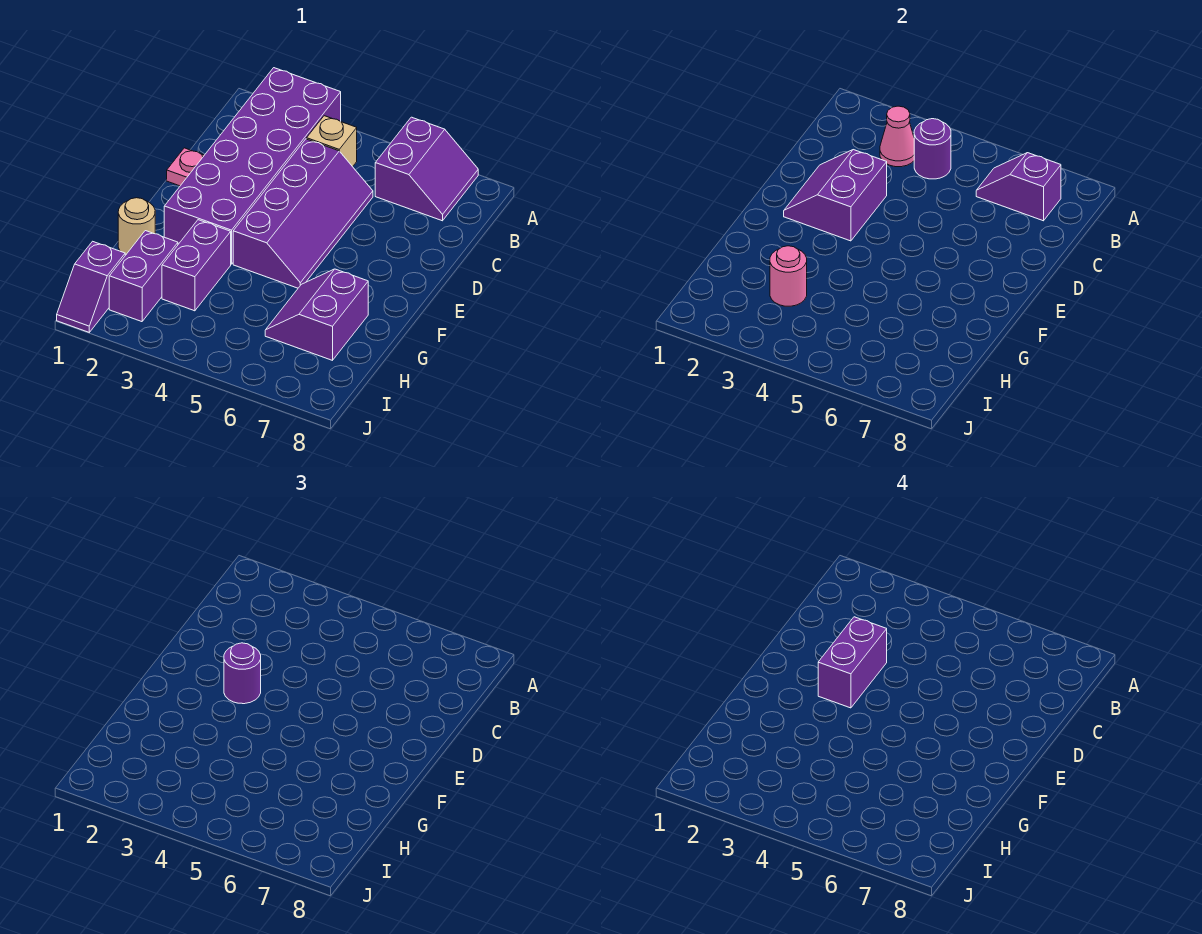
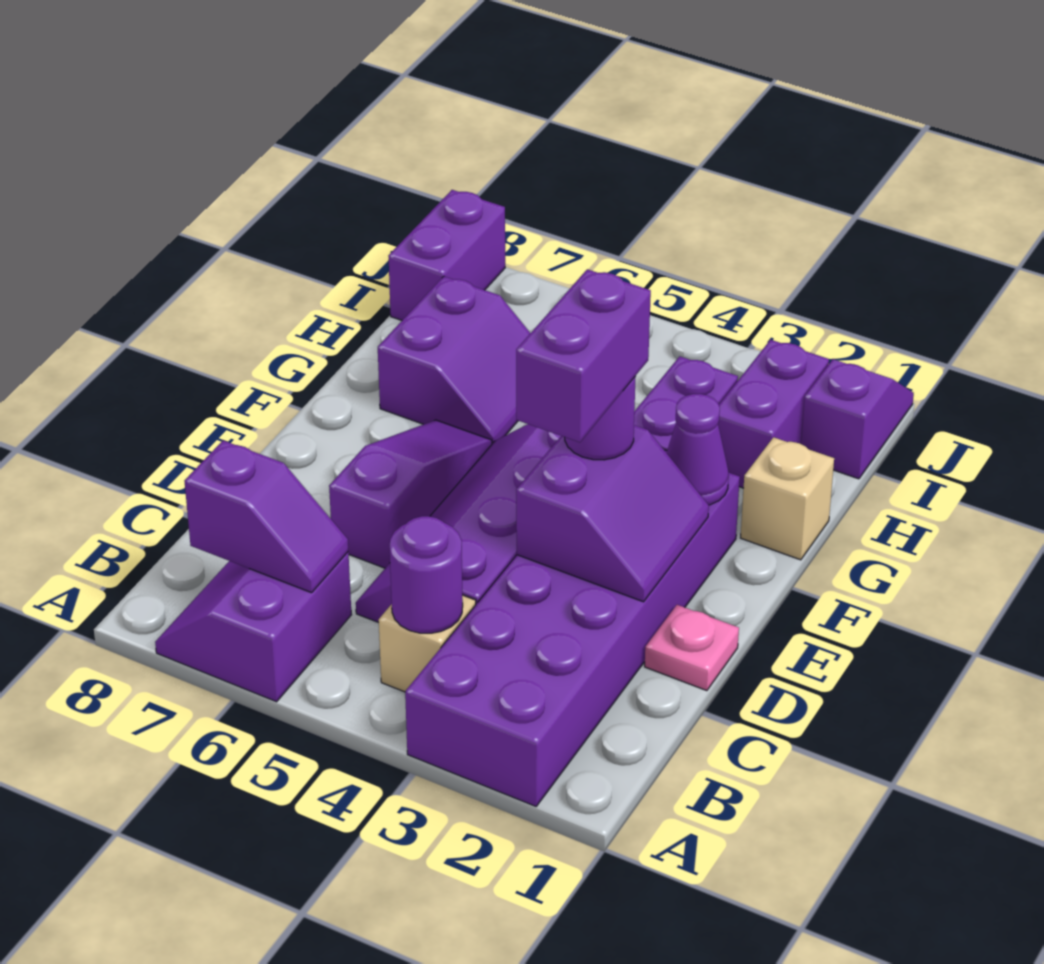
pink cone B3 level 2 -> none
none -> purple slope D6:F6 level 1 top D
none -> purple cone F2 level 2
tan round brick G1 level 1 -> tan brick G1 level 1
pink round brick H3 level 2 -> none
none -> purple brick I8:J8 level 1

